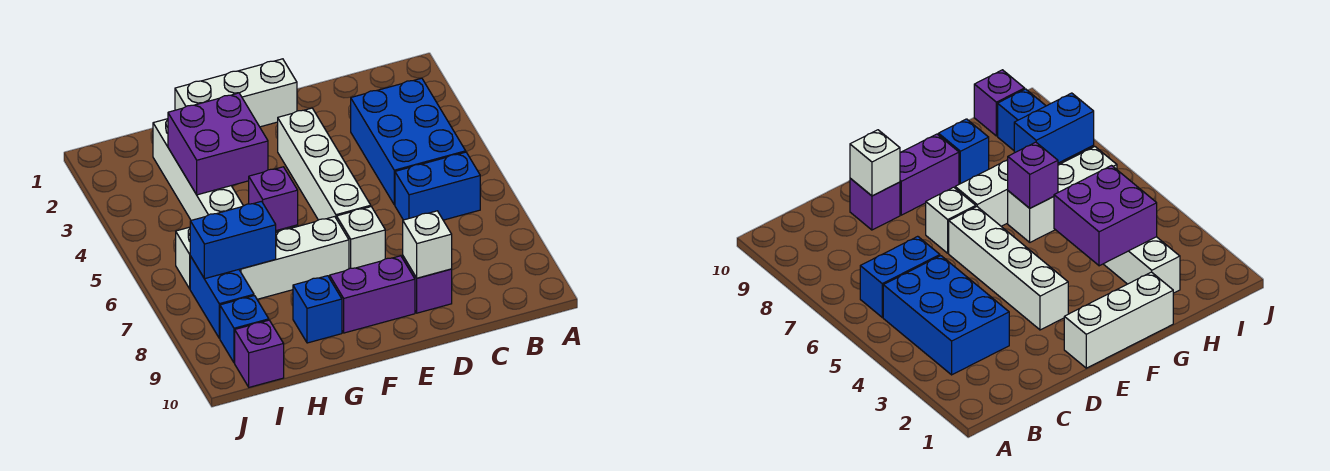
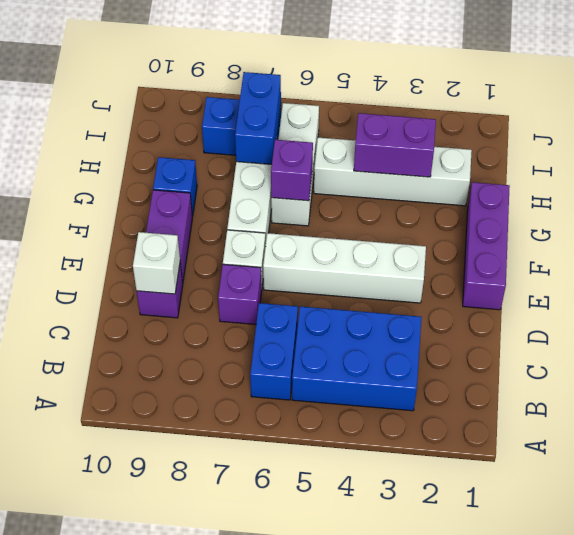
white brick E1:G1 level 1 -> purple brick E1:G1 level 1
purple brick G3:H4 level 2 -> purple brick H3:H4 level 2
blue brick I9 level 1 -> none
purple brick I10 level 1 -> purple brick D7 level 1

